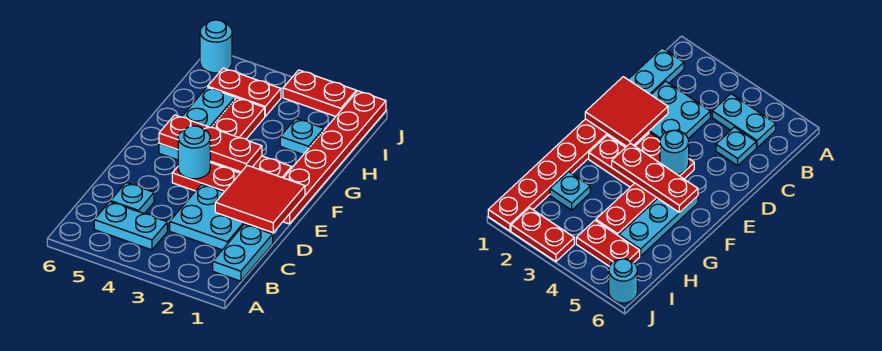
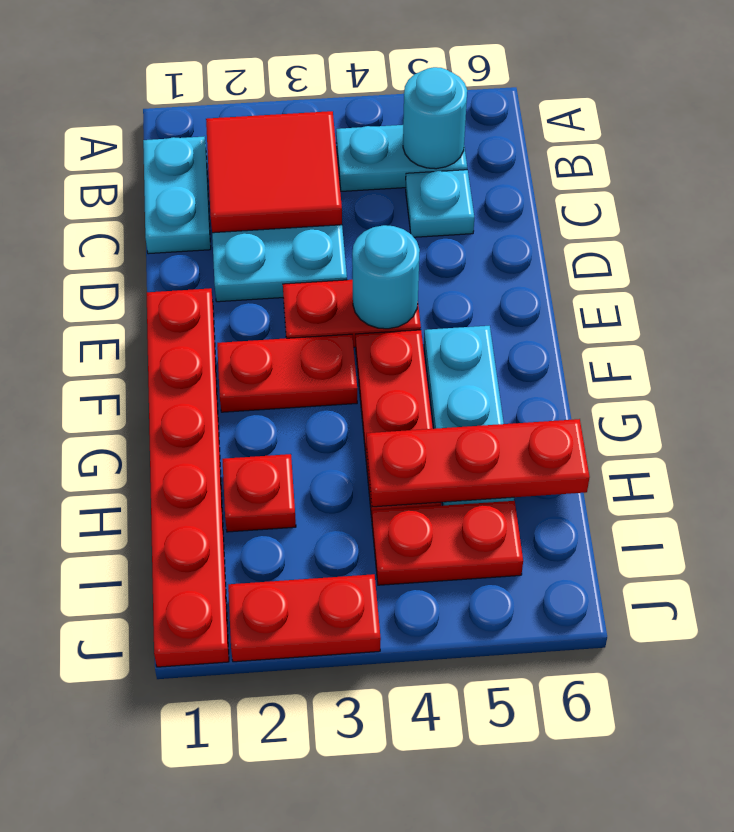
red tile D1:E2 level 2 -> red tile B2:C3 level 2
red plate F3:F5 level 2 -> red plate H4:H6 level 2
cyan plate H2 level 1 -> red plate H2 level 1
cyan round brick J6 level 1 -> cyan round brick B5 level 2

